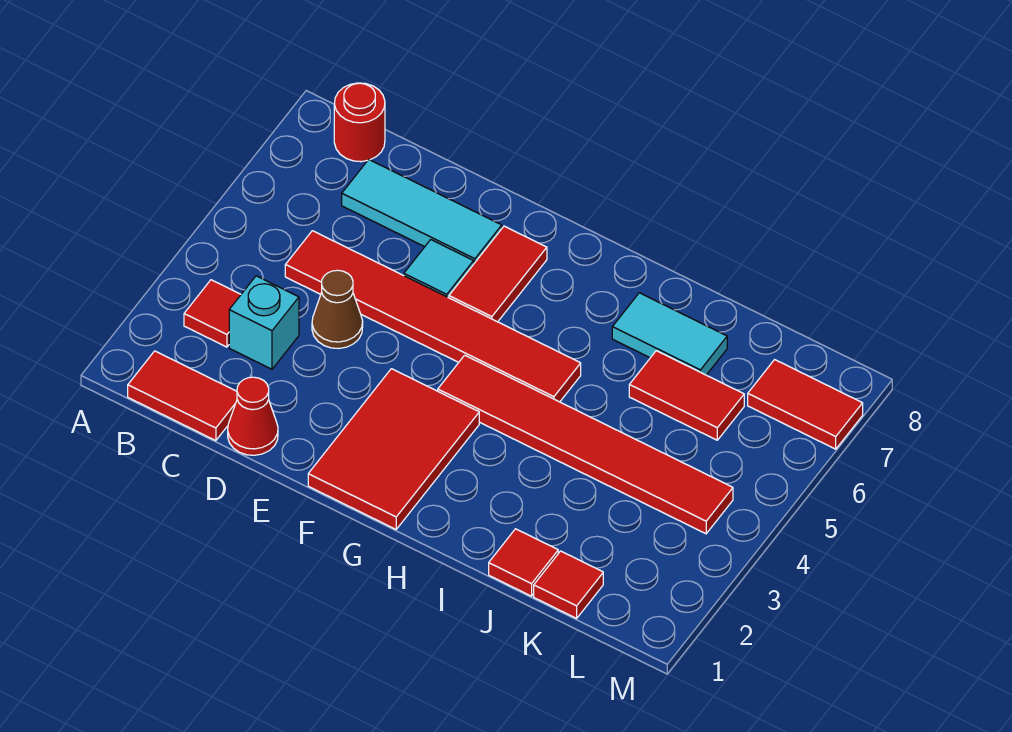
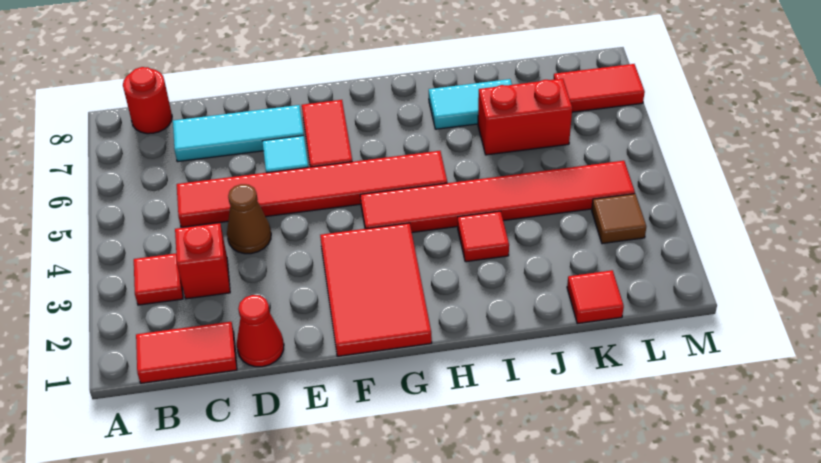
cyan brick C3 level 1 -> red brick C3 level 1
red tile J1 level 1 -> red tile I3 level 1
red tile J6:K6 level 1 -> red brick J6:K6 level 1
none -> brown tile L3 level 1

